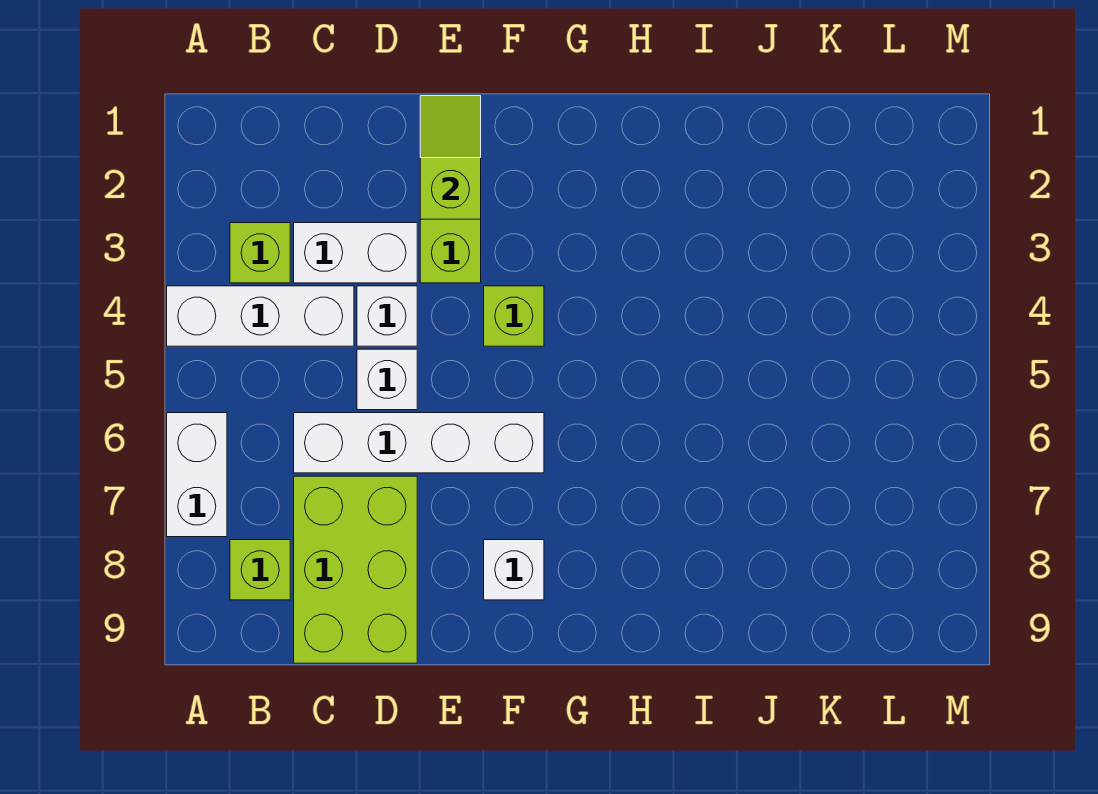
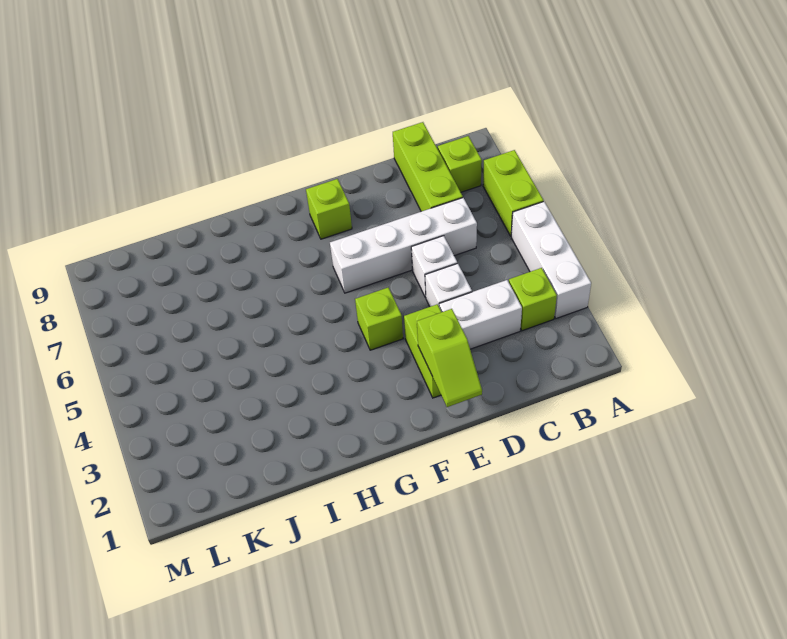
white brick A4:C4 level 1 -> white brick A3:A5 level 1
white brick A6:A7 level 1 -> lime brick A6:A7 level 1
lime brick C7:D9 level 1 -> lime brick C7:C9 level 1
white brick F8 level 1 -> lime brick F8 level 1

